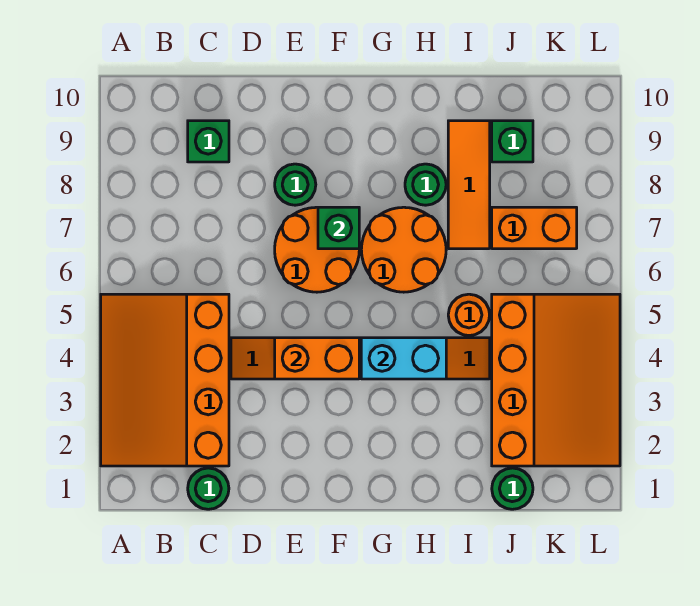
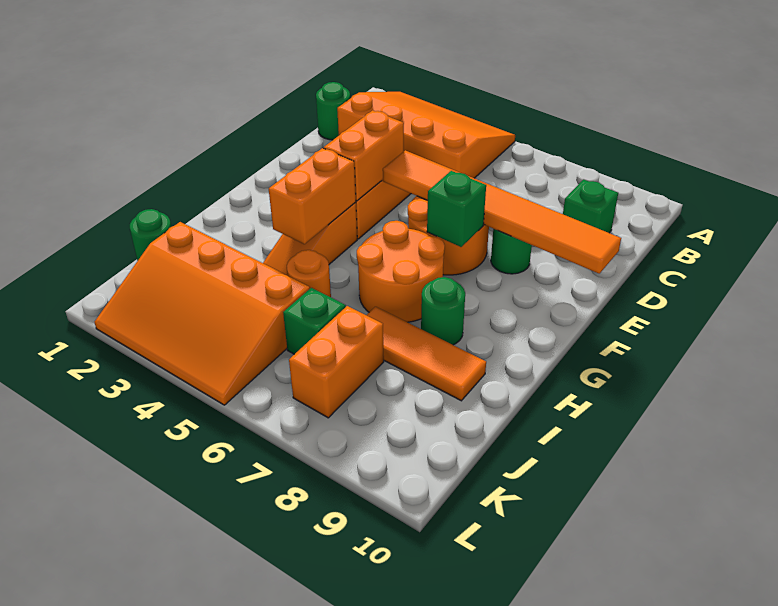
none -> orange tile E5:E10 level 2
cyan brick G4:H4 level 2 -> orange brick G4:H4 level 2
green brick J9 level 1 -> green brick J6 level 1

